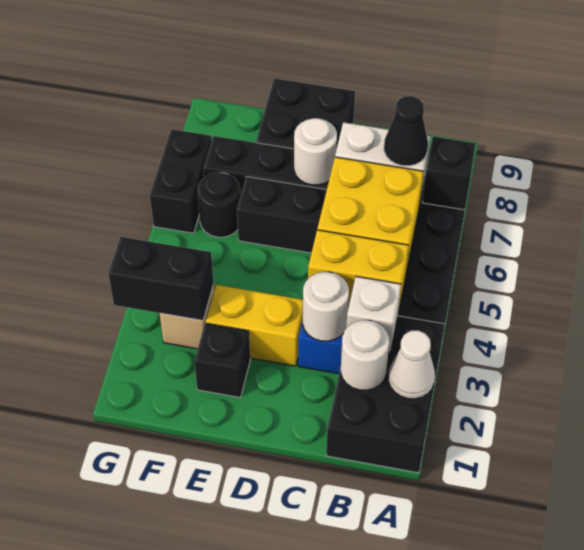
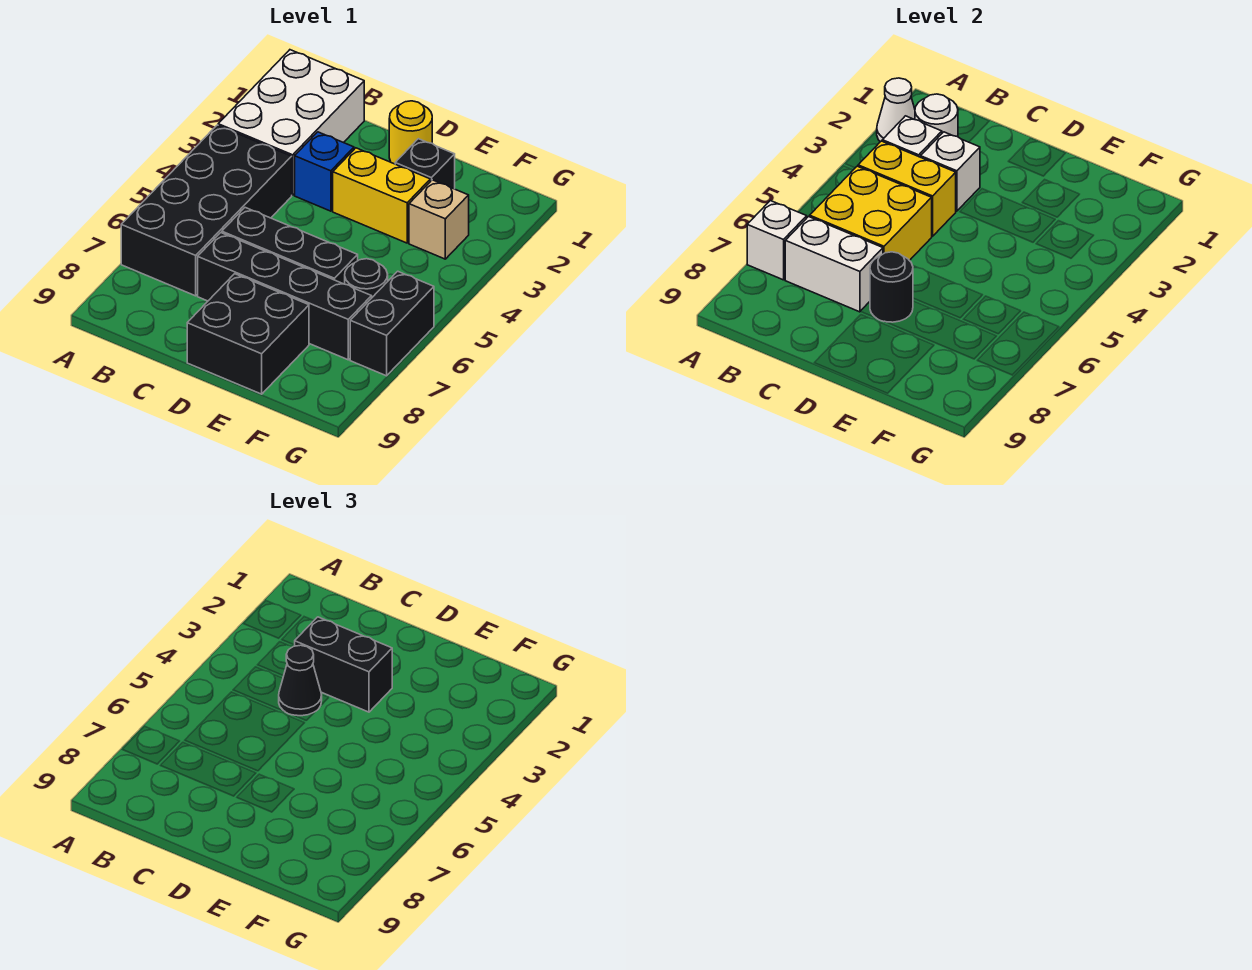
black brick A1:B3 level 1 -> white brick A1:B3 level 1
black brick A7 level 2 -> white brick A7 level 2
black cone B7 level 3 -> black cone C4 level 3
white round brick C3 level 2 -> white brick C3 level 2
none -> yellow round brick D1 level 1
white round brick D7 level 2 -> black round brick D7 level 2
black brick F3:G3 level 2 -> black brick C3:D3 level 3

